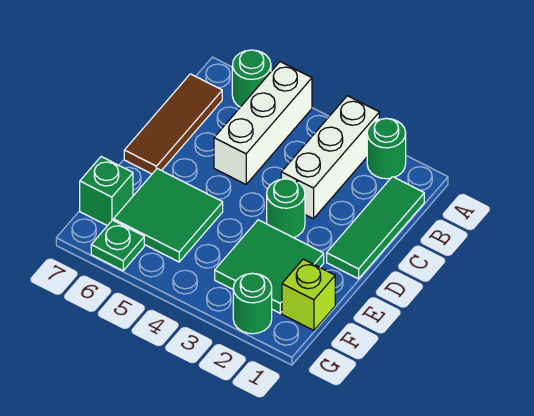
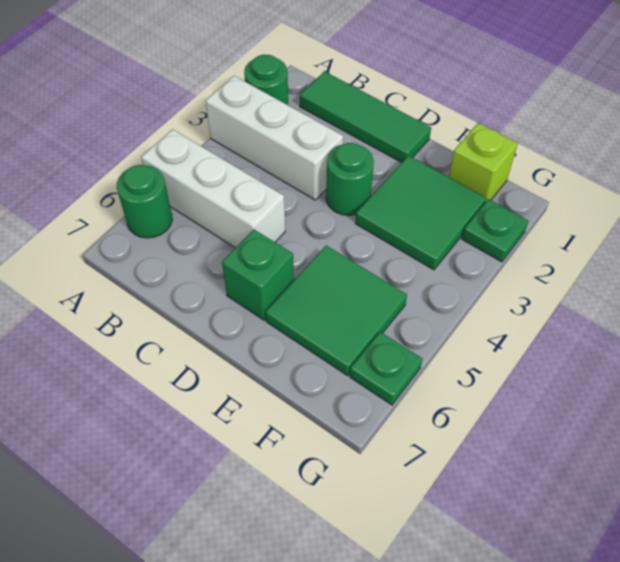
brown tile B7:D7 level 1 -> none
green brick F7 level 1 -> green brick D6 level 1
green round brick G2 level 1 -> green plate G2 level 1

